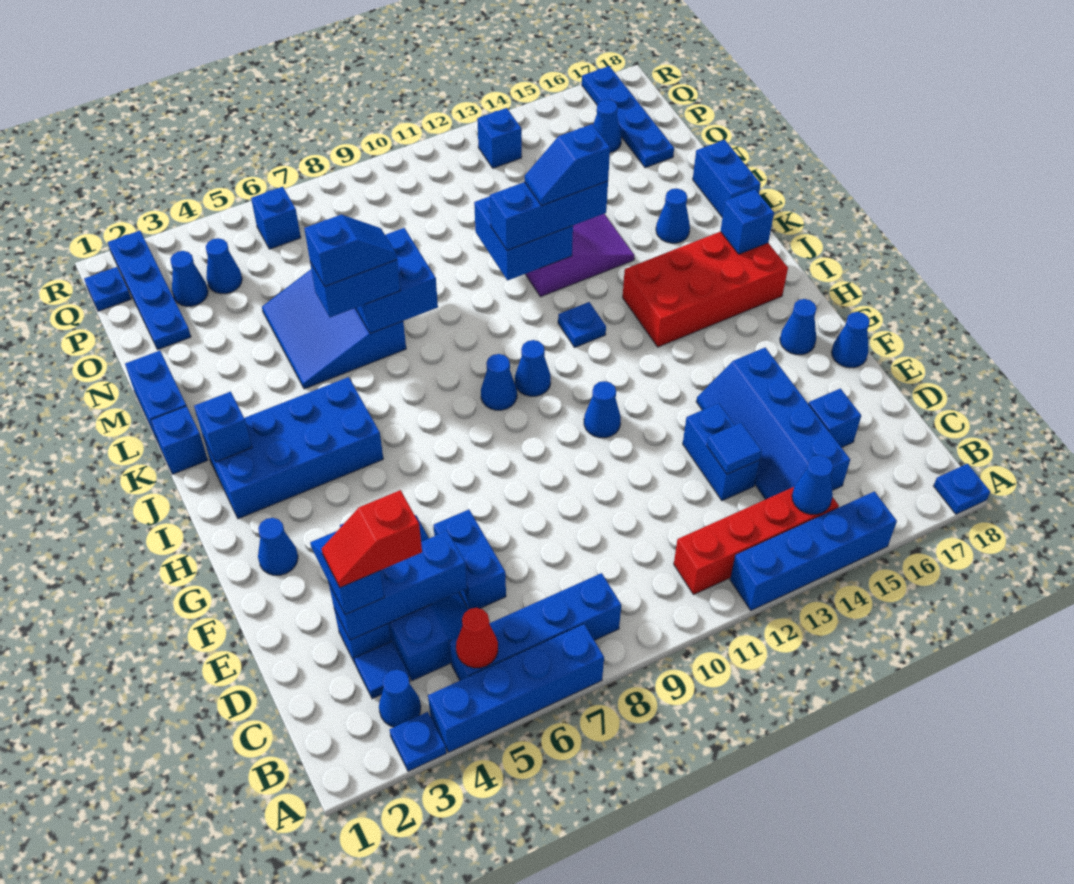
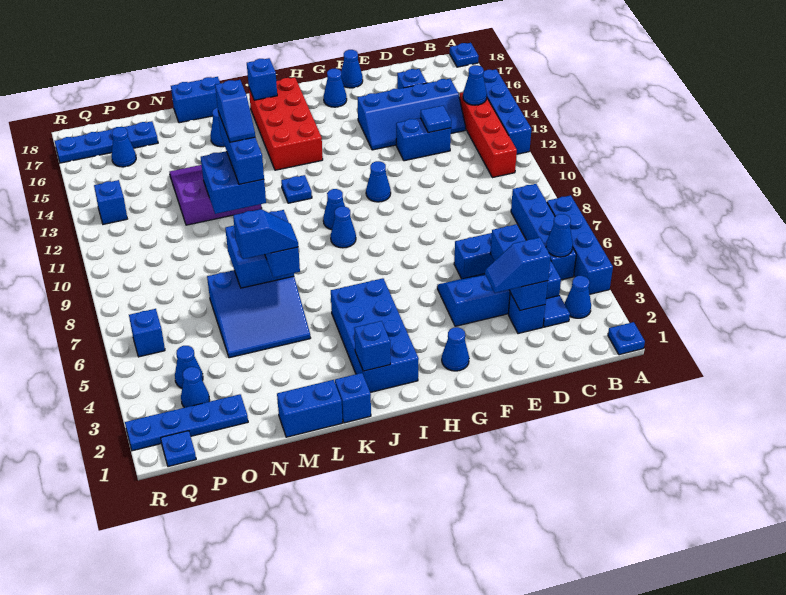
blue plate A3 level 1 -> blue plate A1 level 1
red cone B5 level 2 -> blue cone B5 level 2
red slope D3:D4 level 4 top 4 -> none
blue slope L6:L7 level 4 top 6 -> blue slope L6:M6 level 4 top M

